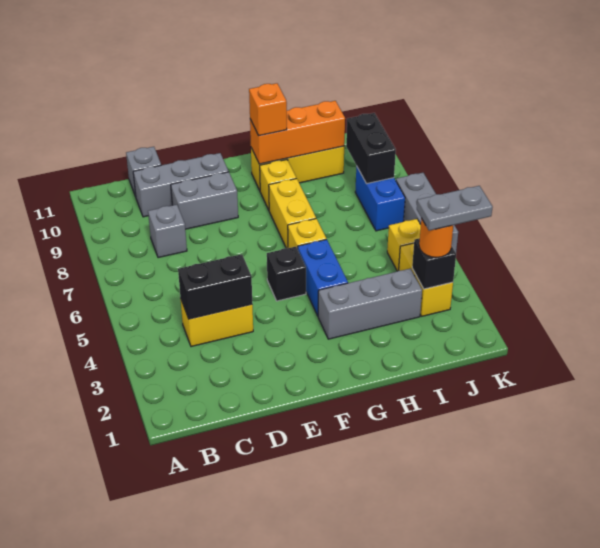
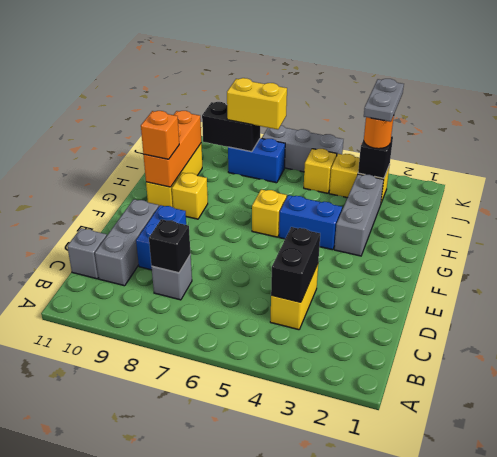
grey brick D9:E9 level 1 -> blue brick D9:E9 level 1
black brick F5 level 1 -> black brick C8 level 2
yellow brick G7:G8 level 1 -> yellow brick J7:J8 level 3

